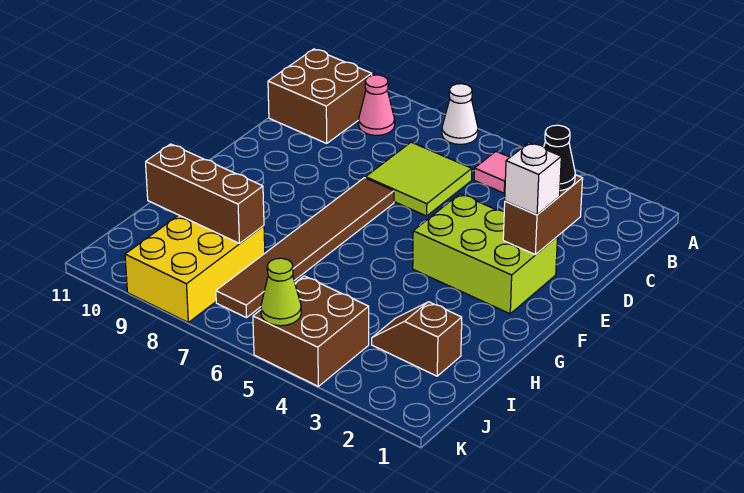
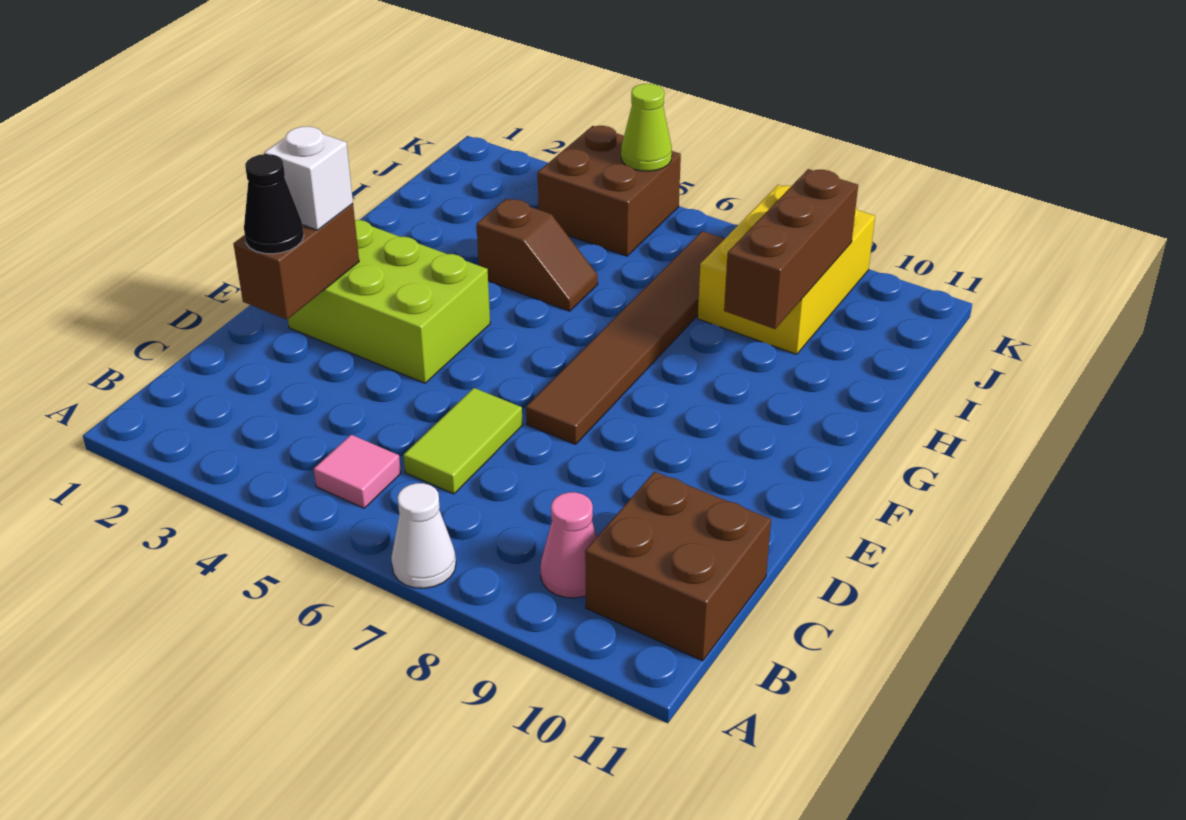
lime tile C6:D7 level 1 -> lime tile C6:D6 level 1
brown slope I2:I3 level 1 top 2 -> brown slope H4:H5 level 1 top 4
brown brick I8:I10 level 2 -> brown brick H9:J9 level 2

